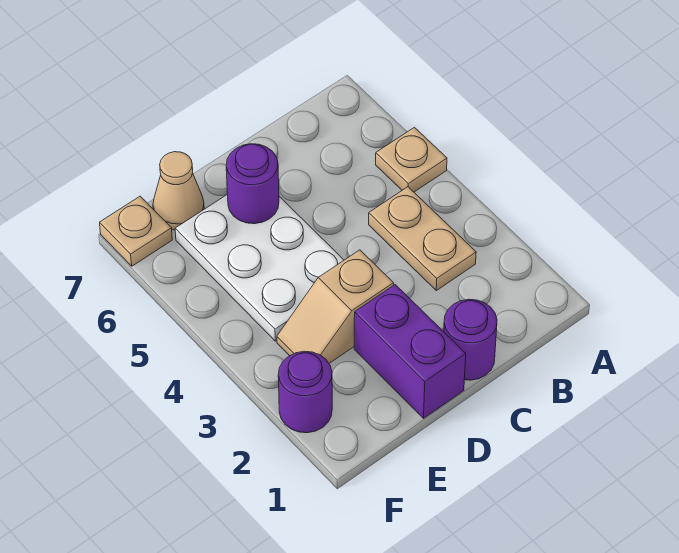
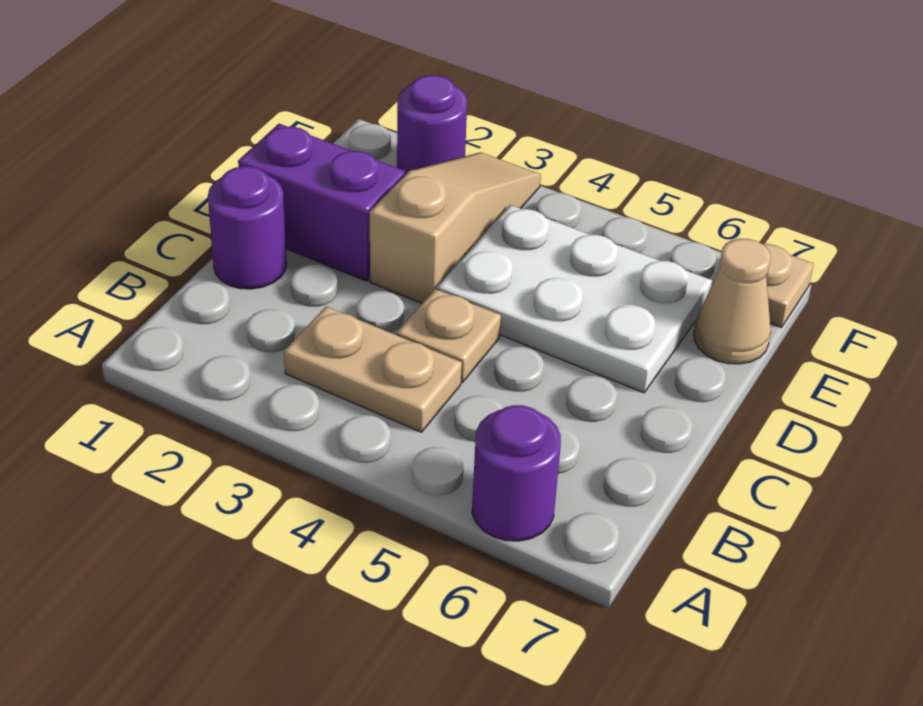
tan plate A5 level 1 -> tan plate C4 level 1
tan slope D3:E3 level 1 top D -> tan slope D3:F3 level 1 top D
purple round brick D6 level 2 -> purple round brick A6 level 1

